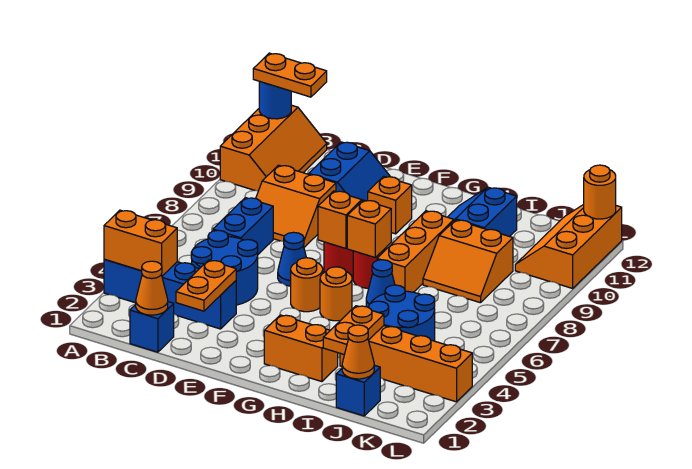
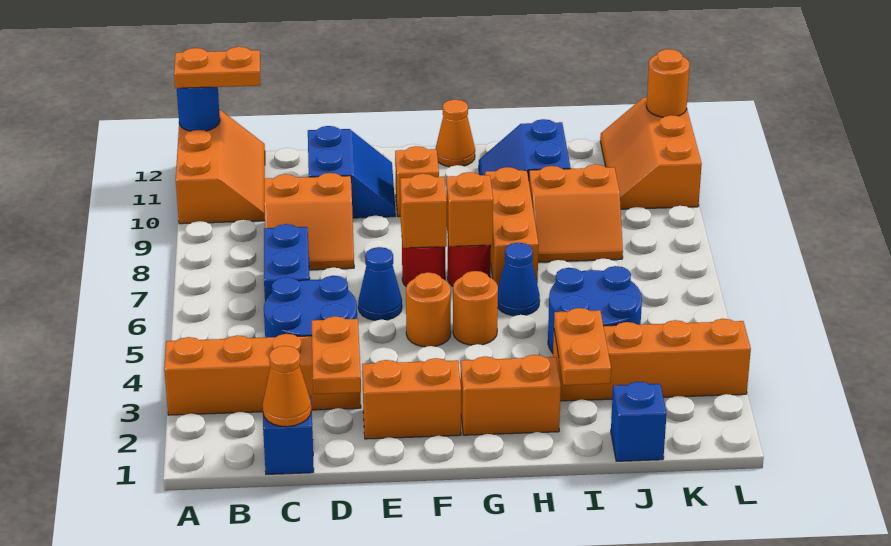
blue brick A3:D3 level 1 -> orange brick A3:D3 level 1
orange brick A3:B3 level 2 -> orange brick E2:F2 level 1
orange cone J1 level 2 -> orange cone G12 level 1

